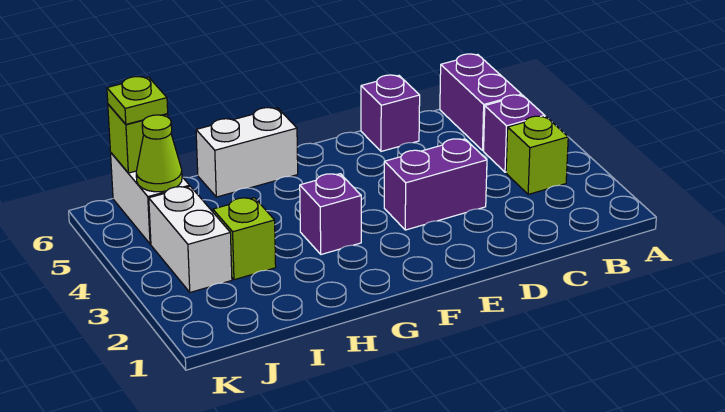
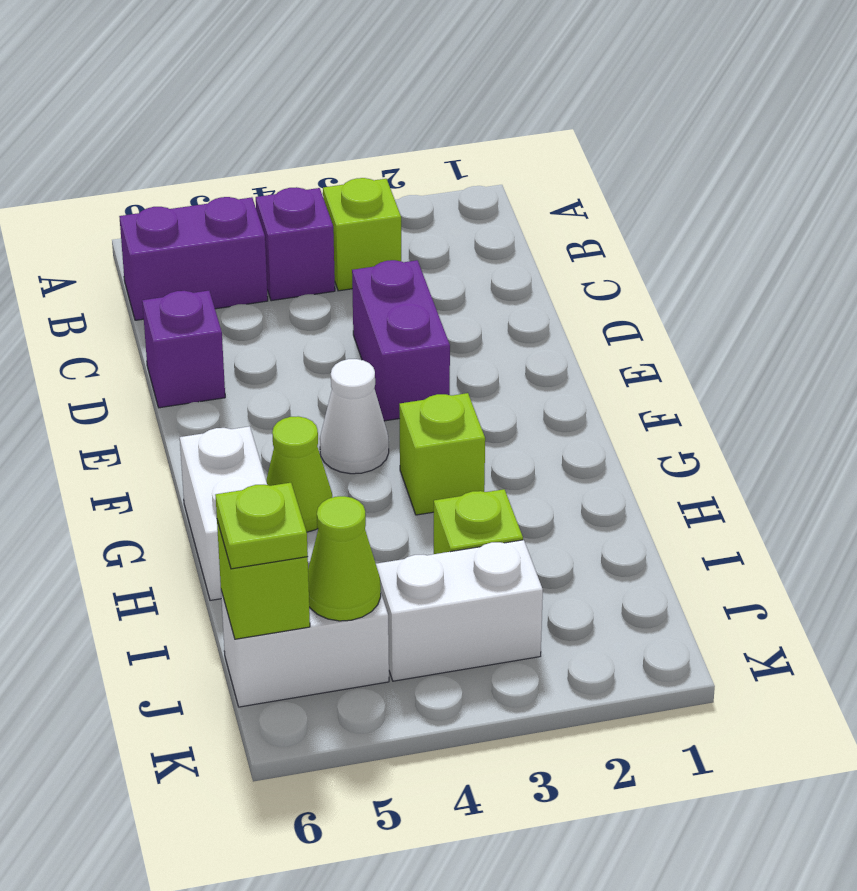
none -> white cone F4 level 1
purple brick G3 level 1 -> lime brick G3 level 1
none -> lime cone G5 level 1

